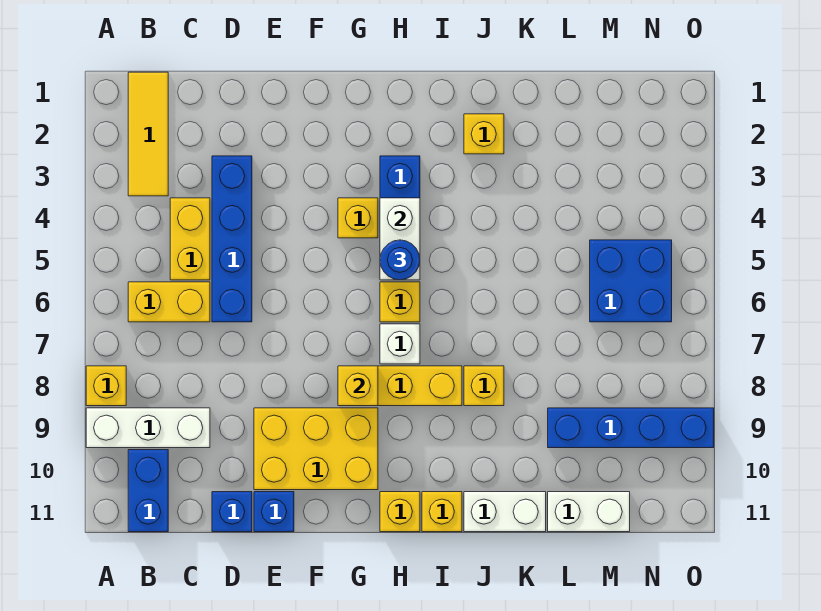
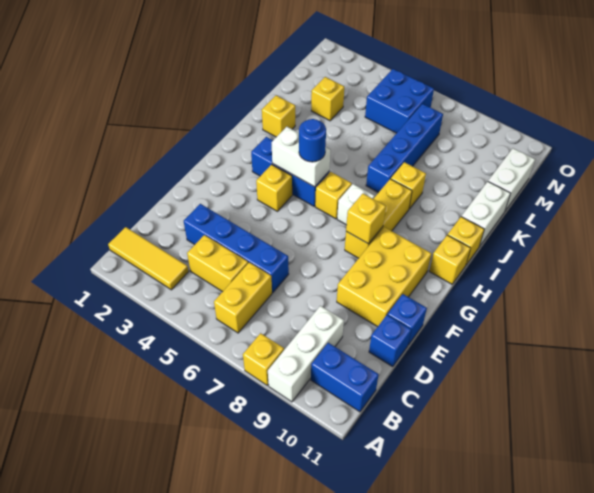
none -> yellow brick L3 level 1
blue brick L9:O9 level 1 -> blue brick J7:M7 level 1

